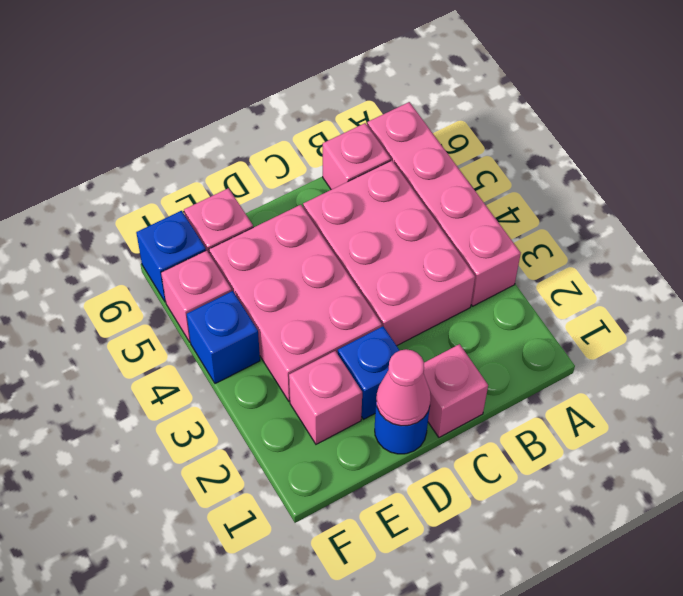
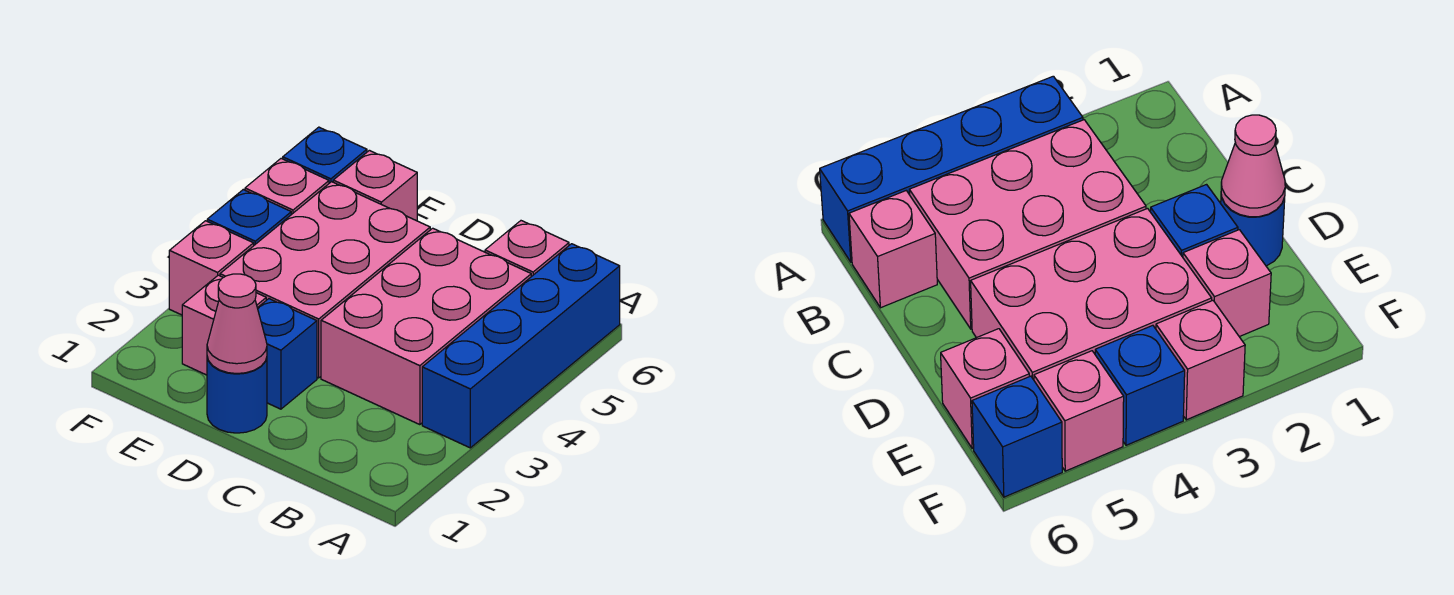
pink brick A3:A6 level 1 -> blue brick A3:A6 level 1
pink brick C1 level 1 -> pink brick F3 level 1

